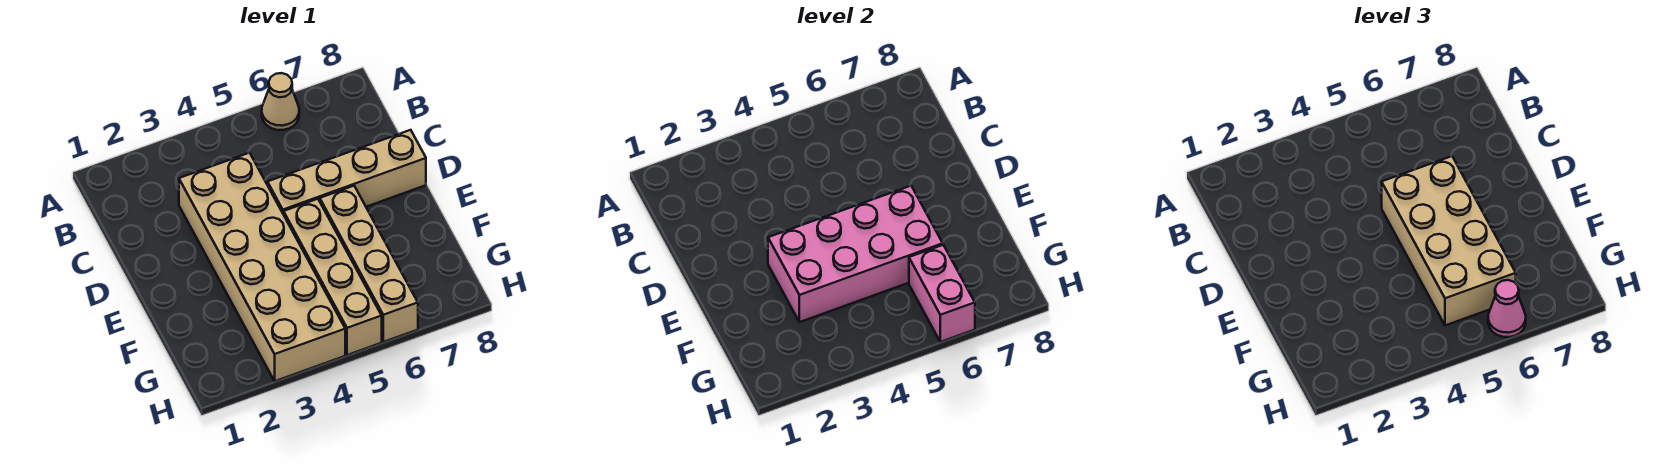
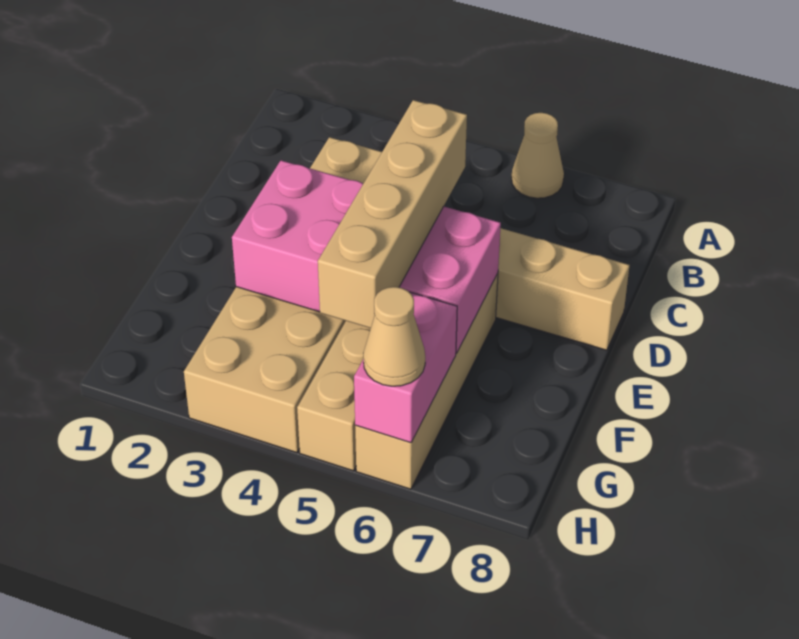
tan brick D5:G6 level 3 -> tan brick D5:G5 level 3
pink cone H6 level 3 -> tan cone H6 level 3

